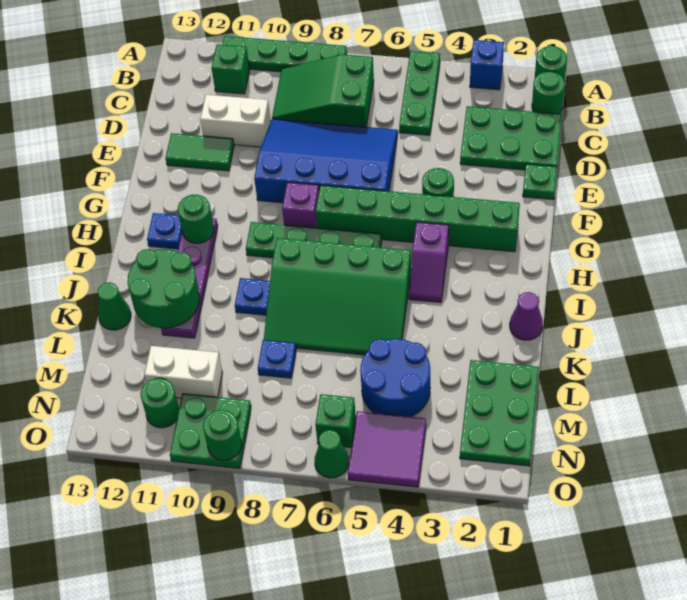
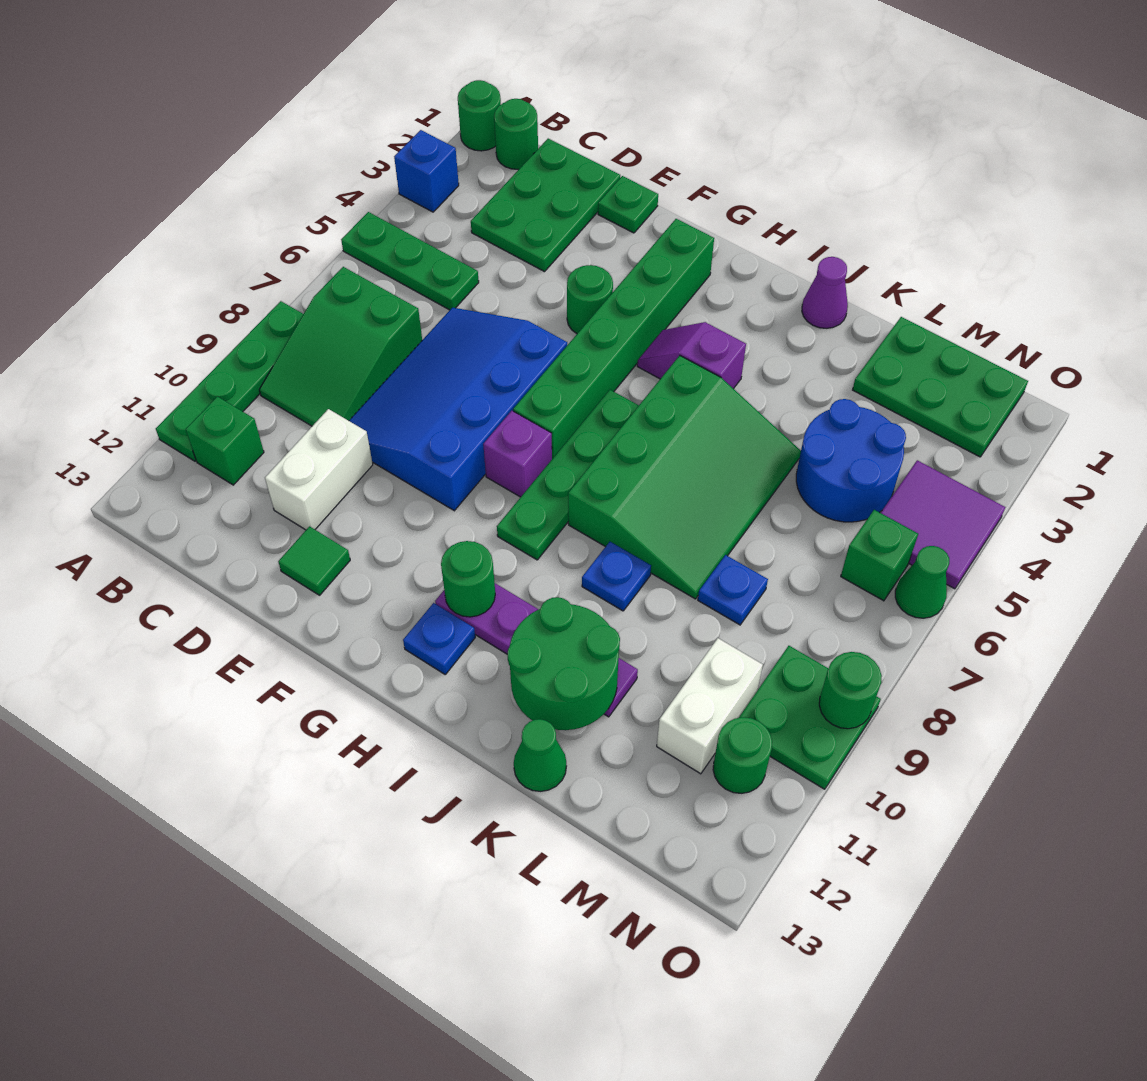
green tile E11:E12 level 1 -> green tile E12 level 1
purple slope H4:I4 level 1 top H -> purple slope H4:I4 level 1 top I

